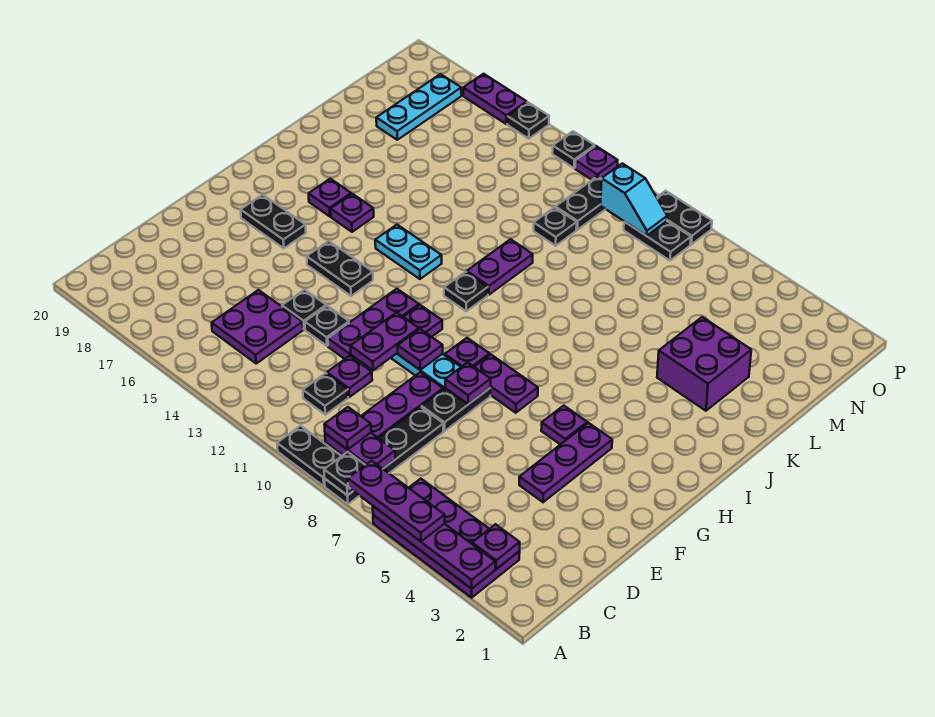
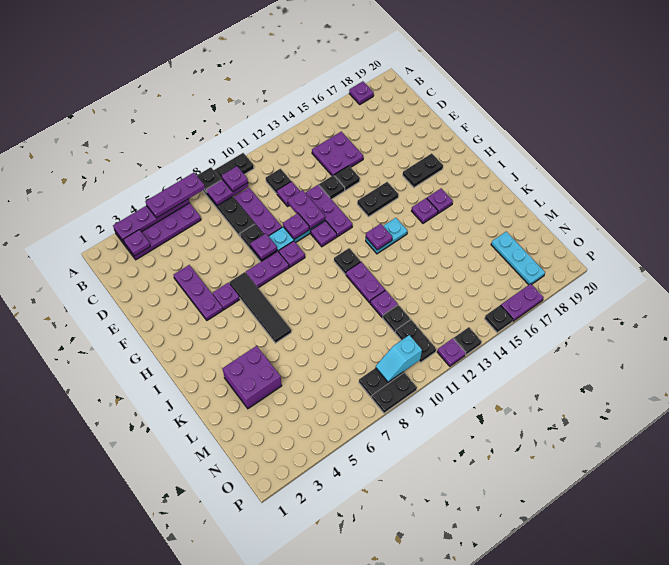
none -> purple plate A18 level 1
none -> black tile G6:J6 level 1
none -> purple plate I13 level 2
none -> purple plate L11 level 1

